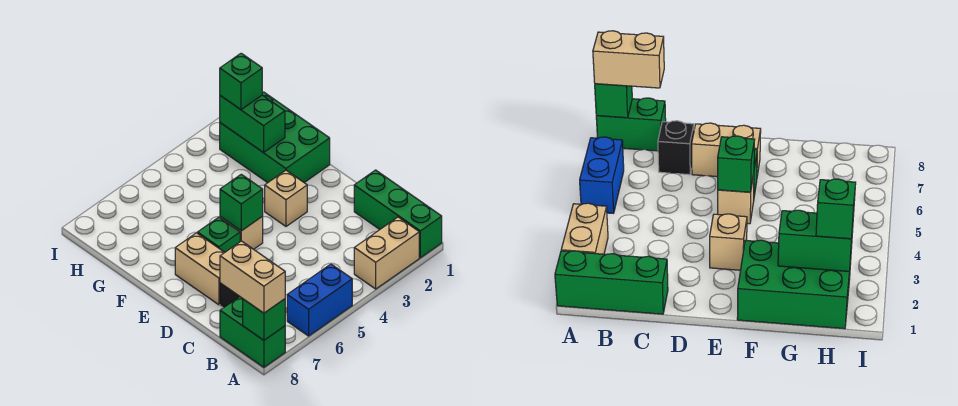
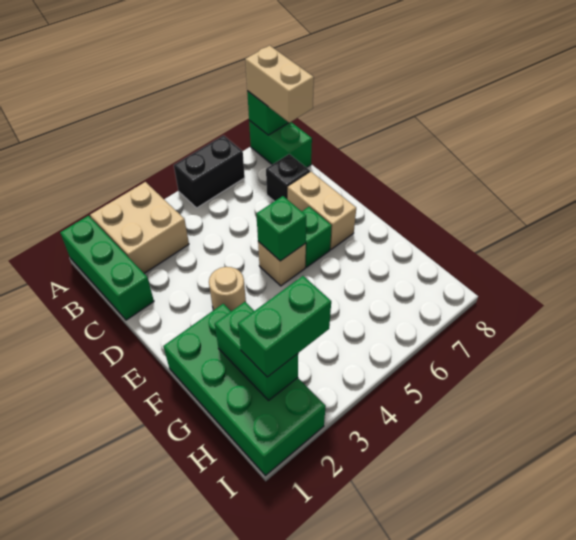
tan brick A2:A3 level 1 -> tan brick A2:B3 level 1
blue brick A5:A6 level 1 -> black brick A5:A6 level 1
tan brick E3 level 1 -> tan round brick E3 level 1
green brick F1:H2 level 1 -> green brick F1:I2 level 1
green brick H2 level 3 -> green brick H2:H3 level 3

